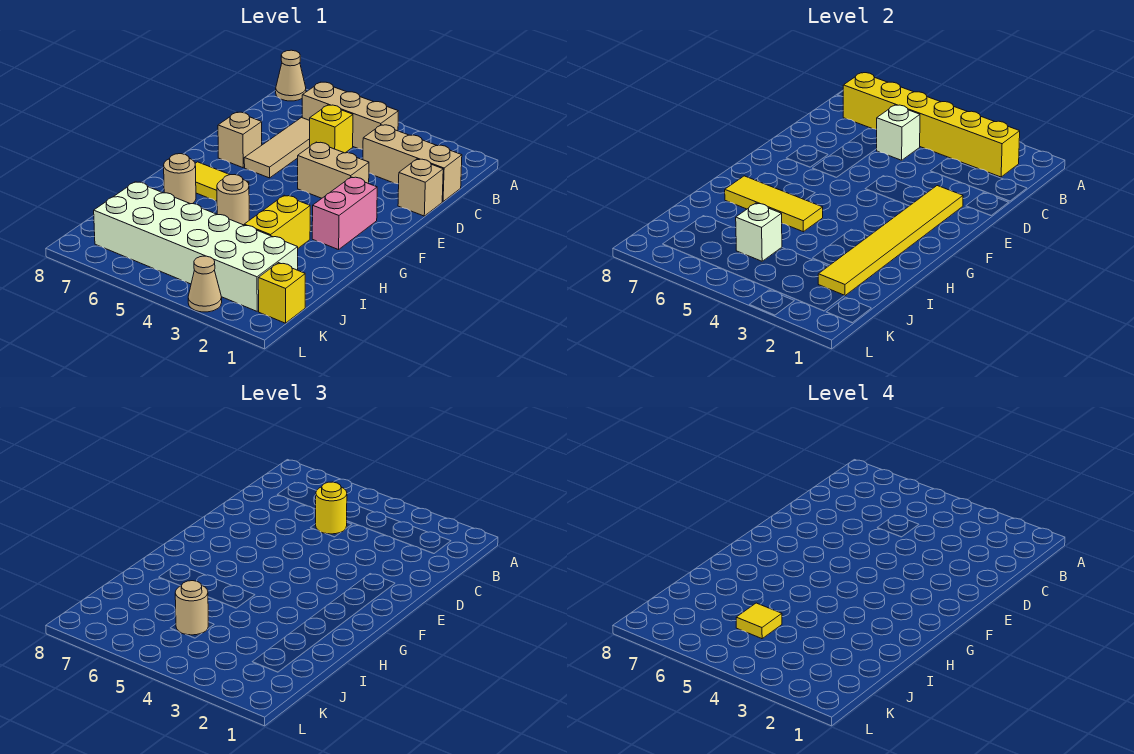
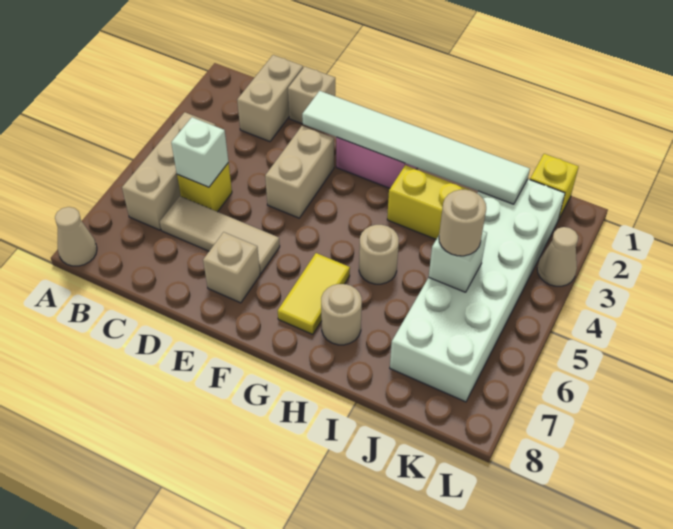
yellow brick B2:B7 level 2 -> none
tan brick C1:C3 level 1 -> tan brick C1:C2 level 1
yellow round brick C5 level 3 -> none
yellow tile E2:J2 level 2 -> white tile E2:J2 level 2
yellow tile H5:H7 level 2 -> none
yellow tile J5 level 4 -> none

